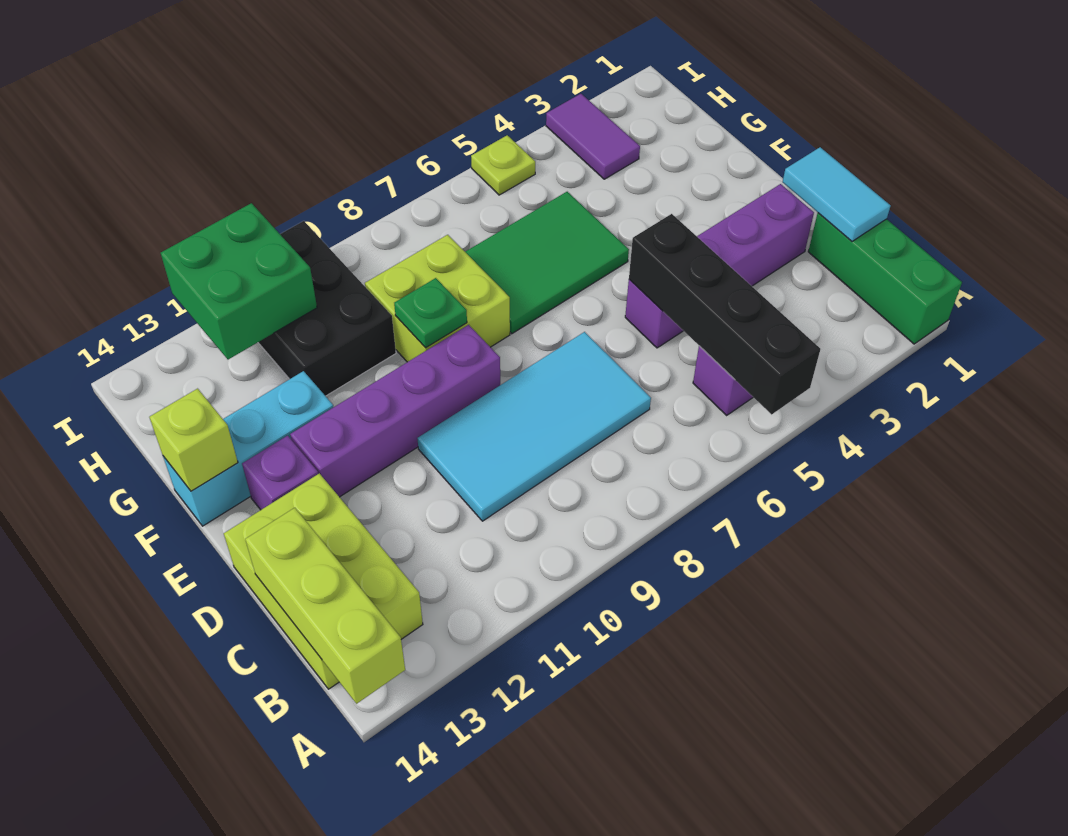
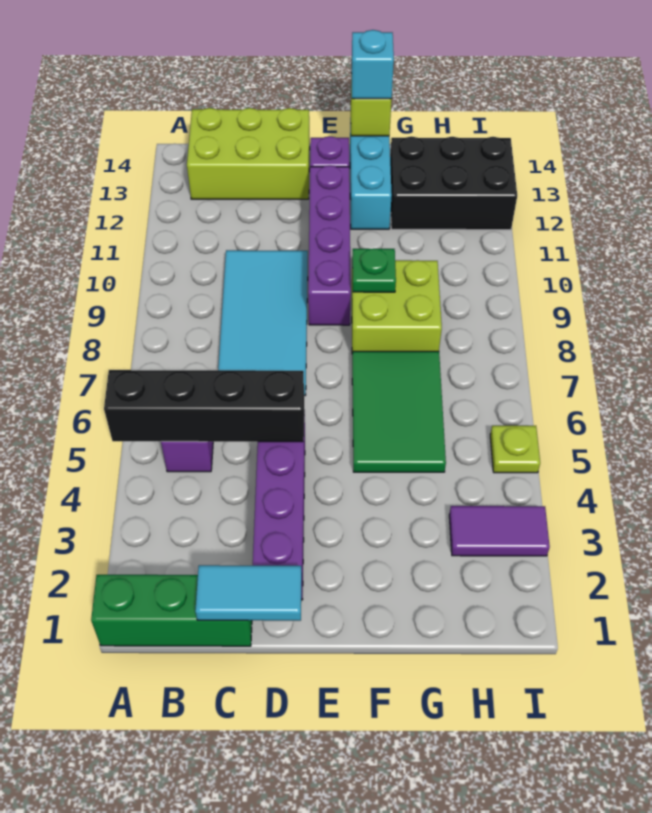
lime brick A14:C14 level 2 -> none
none -> cyan brick F14 level 3
black brick G10:I11 level 1 -> black brick G12:I13 level 1
green brick H11:I12 level 2 -> none

